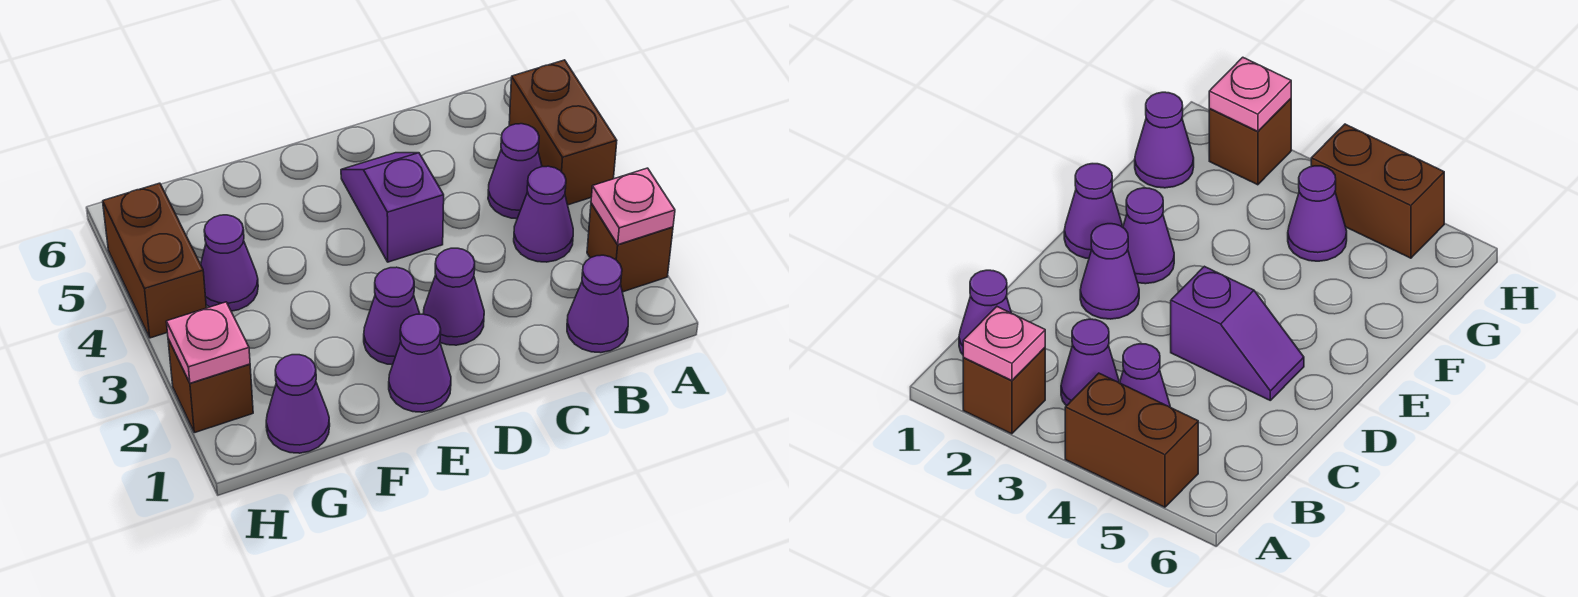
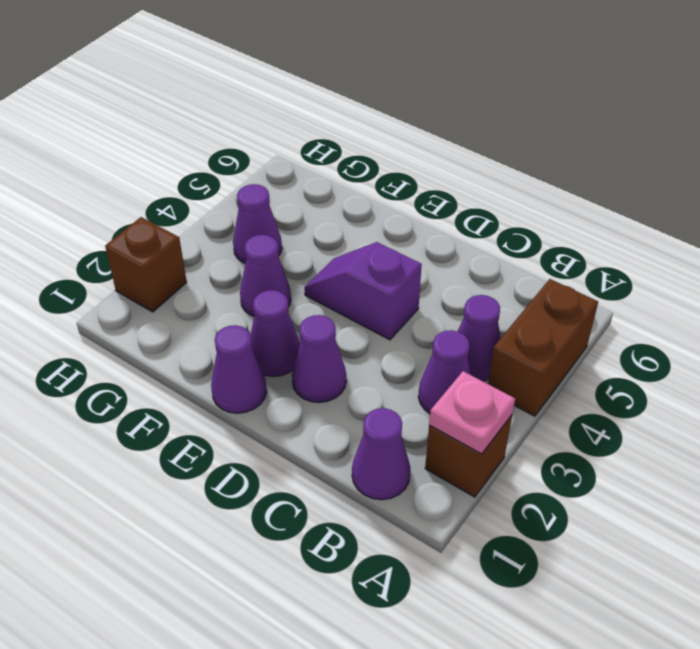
purple slope D4:D5 level 1 top 4 -> purple slope D4:E4 level 1 top D
purple cone G1 level 1 -> purple cone F3 level 1
pink plate H2 level 2 -> none
brown brick H4:H5 level 1 -> none

